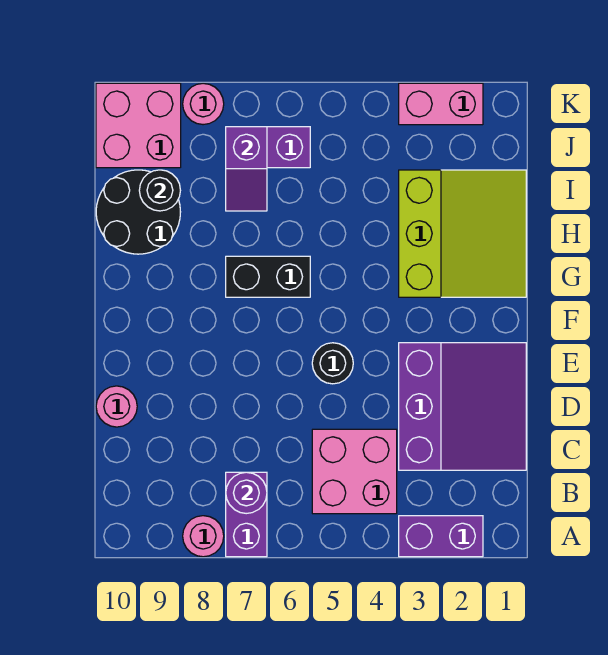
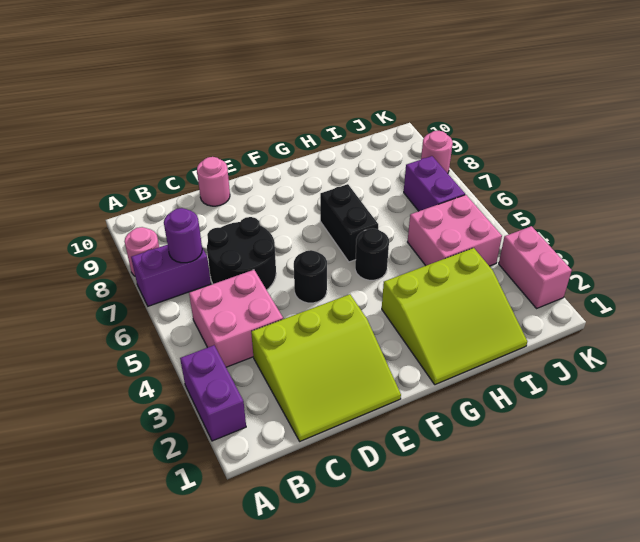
purple slope C1:E3 level 1 top 3 -> lime slope C1:E3 level 1 top 3
black round brick H9:I10 level 1 -> black round brick C6:D7 level 1
purple slope I7:J7 level 2 top J -> none
black round brick I9 level 2 -> black round brick G5 level 1
pink brick J9:K10 level 1 -> pink brick I4:J5 level 1

